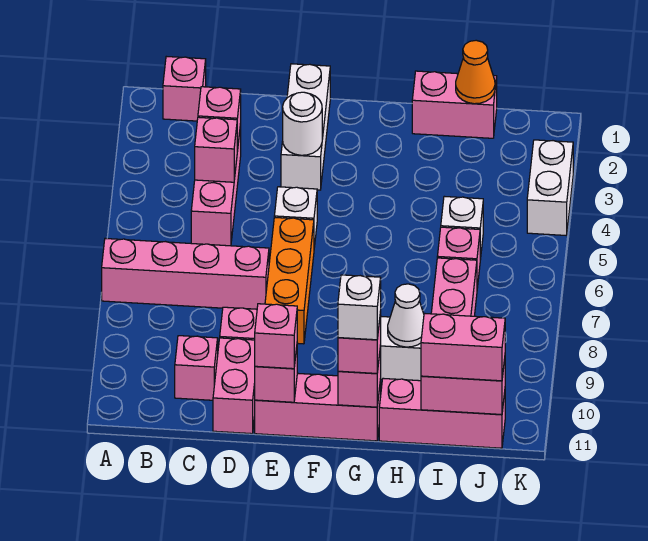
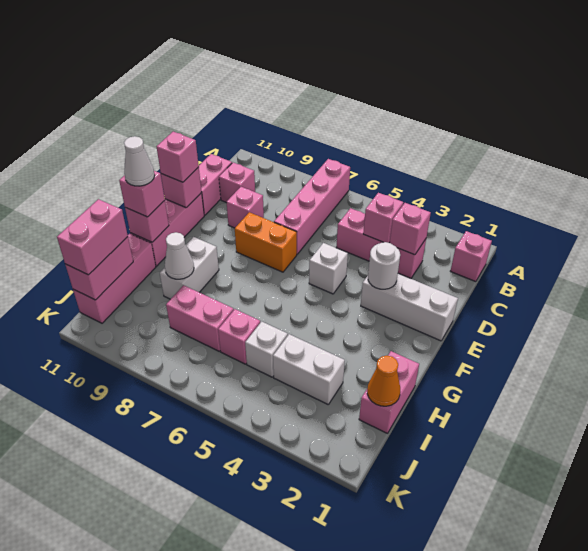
pink brick D10:D11 level 1 -> pink brick C11:D11 level 1
orange brick E6:E8 level 1 -> orange brick E7:E8 level 1
white brick G11 level 4 -> white cone G11 level 4
white brick K3:K4 level 1 -> white brick I3:I4 level 1

